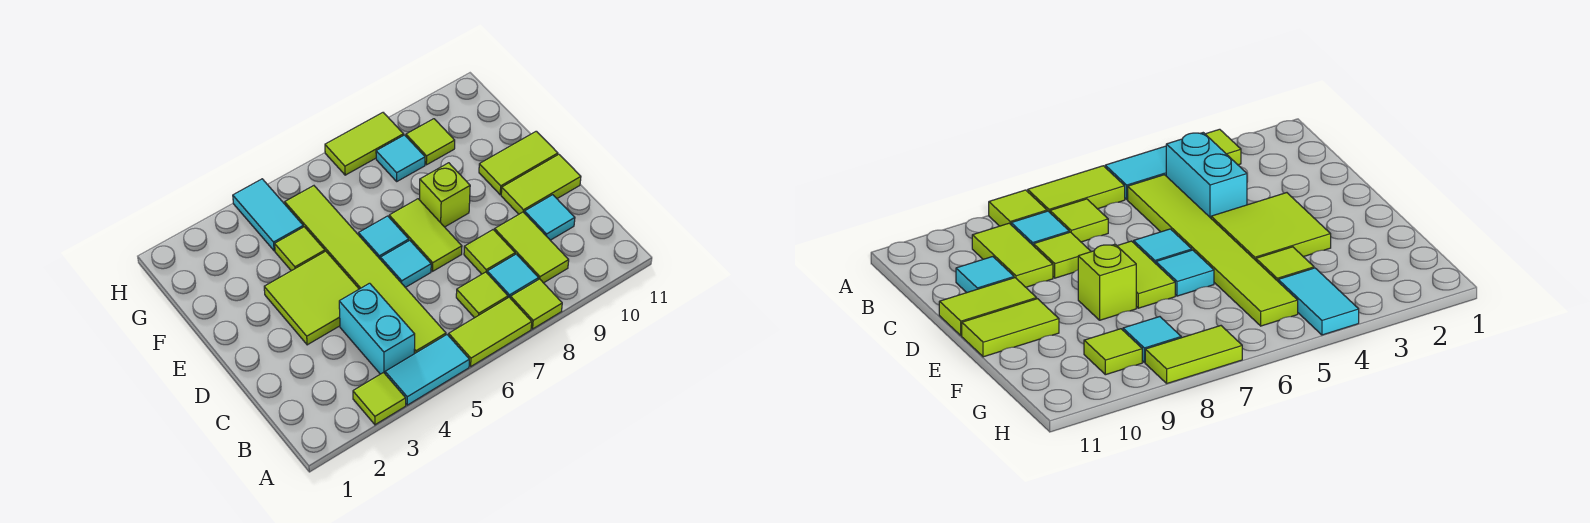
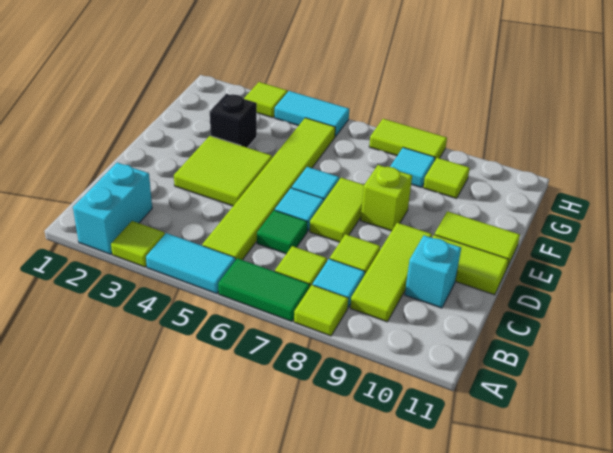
lime tile A6:A7 level 1 -> green tile A6:A7 level 1
cyan brick B4:C4 level 1 -> cyan brick A2:B2 level 1
lime tile B9:C9 level 1 -> lime tile B9:D9 level 1
none -> green tile C6 level 1
cyan tile C10 level 1 -> cyan brick C10 level 1
none -> black brick F3 level 1
lime tile F4 level 1 -> lime tile H3 level 1
cyan tile G4:H4 level 1 -> cyan tile H4:H5 level 1

